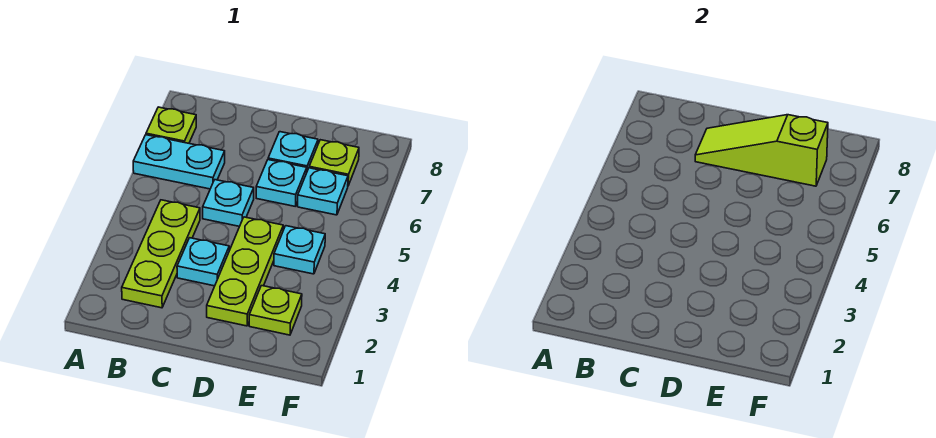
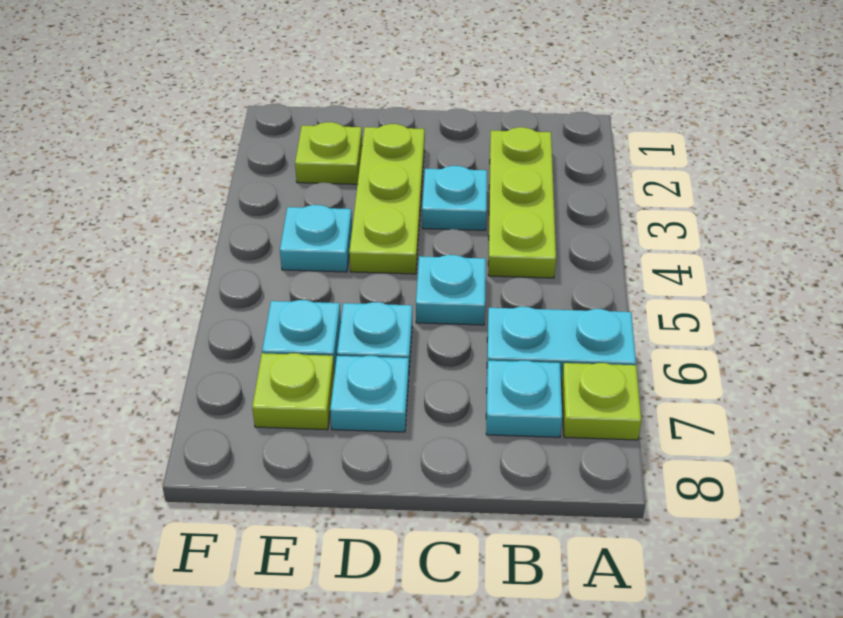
none -> cyan plate B7 level 1
lime slope C7:E7 level 2 top E -> none

